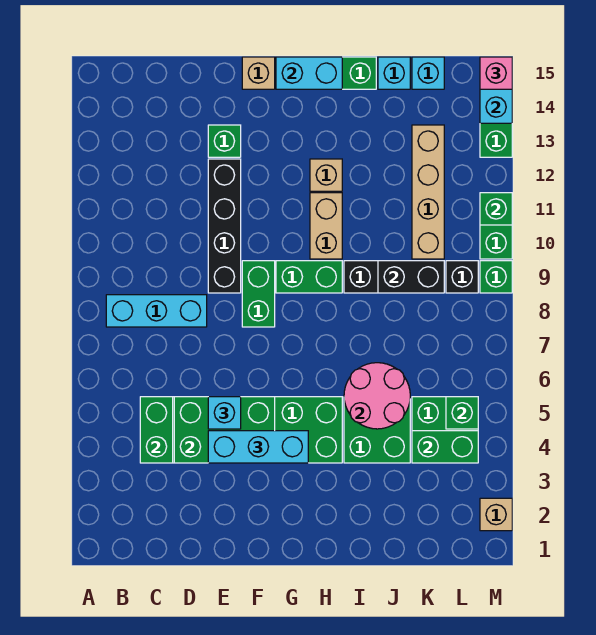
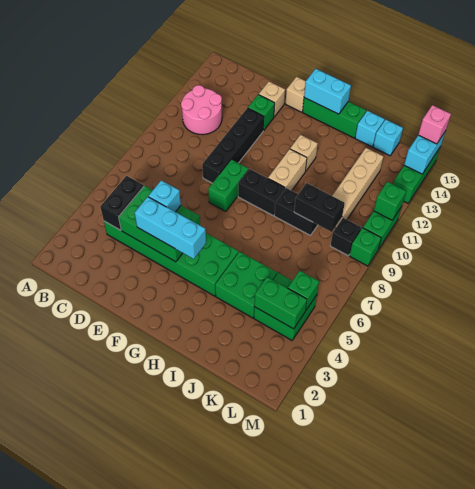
cyan brick B8:D8 level 1 -> none
green brick C4:C5 level 2 -> black brick C4:C5 level 2
green brick G9:H9 level 1 -> black brick G9:H9 level 1
pink round brick I5:J6 level 2 -> pink round brick B11:C12 level 1
tan brick M2 level 1 -> tan brick E14 level 1

